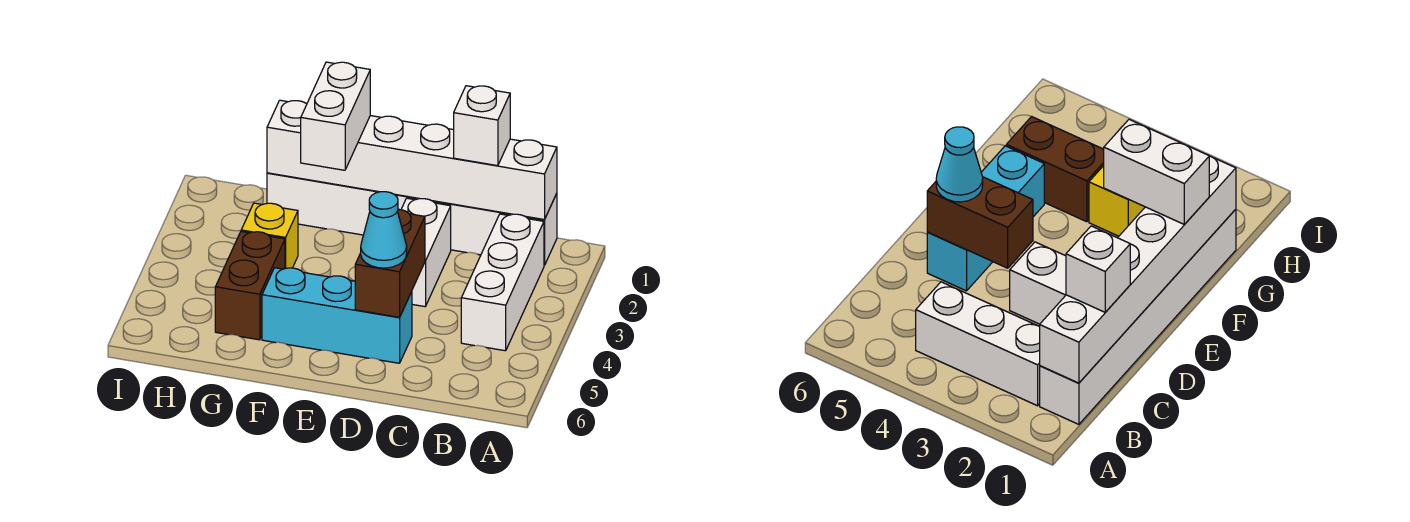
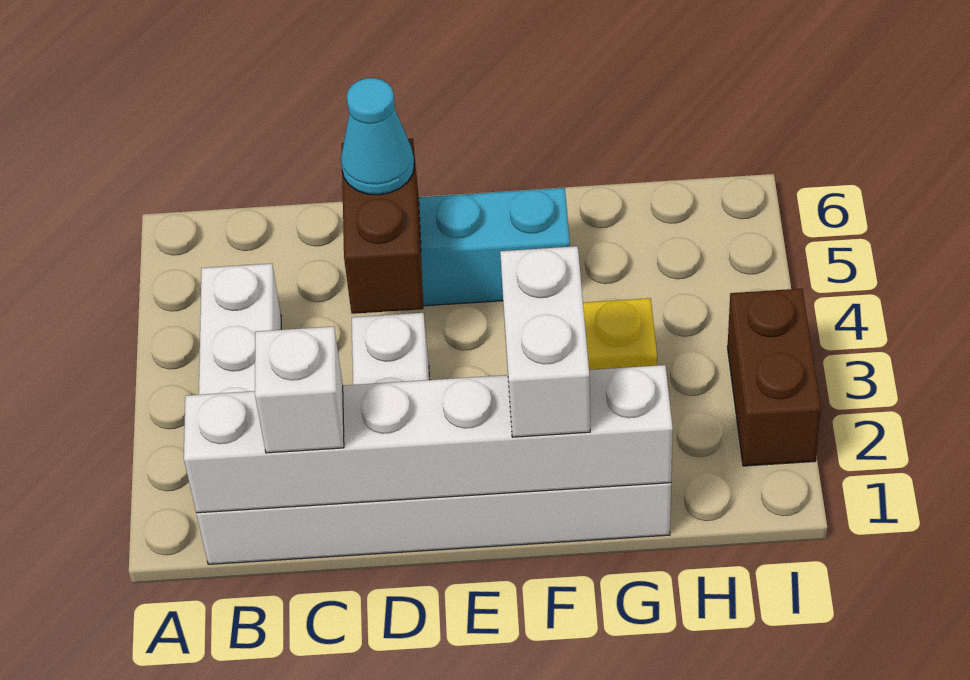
brown brick G4:G5 level 1 -> brown brick I2:I3 level 1

